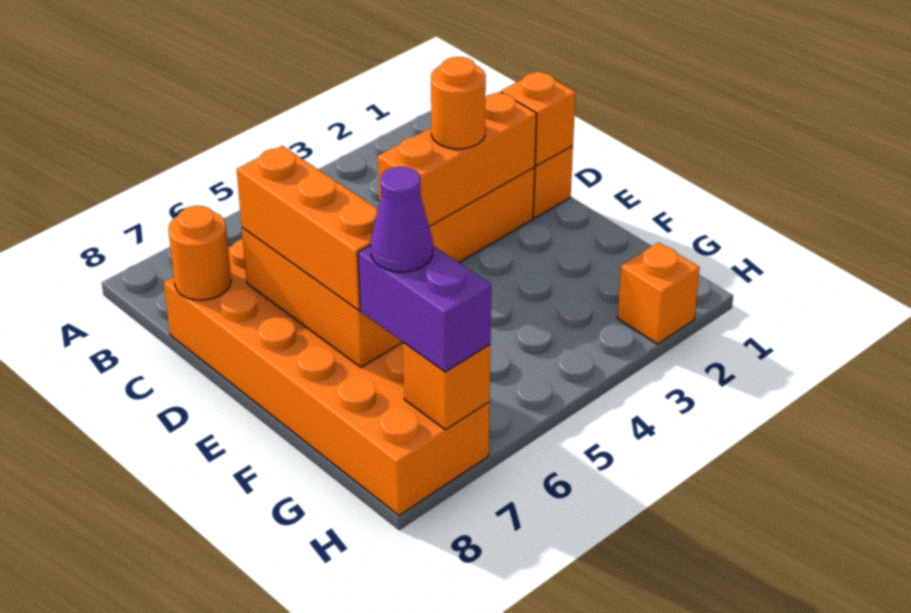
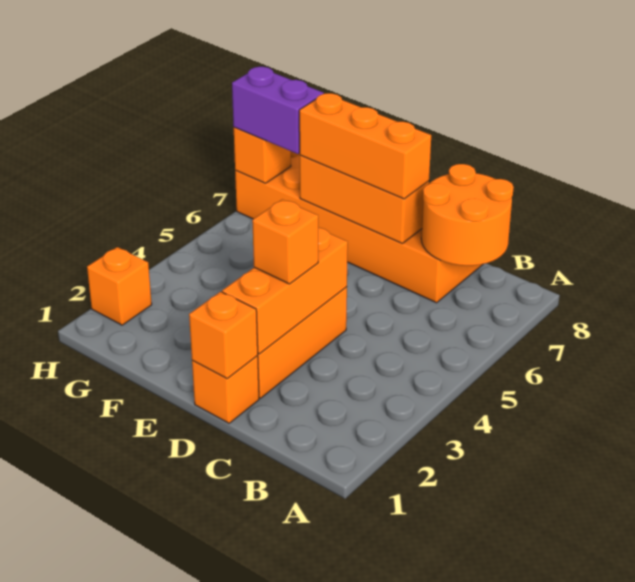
orange round brick C8 level 2 -> orange round brick B7:C8 level 2
orange round brick D3 level 3 -> orange brick D3 level 3
purple cone G7 level 4 -> none

